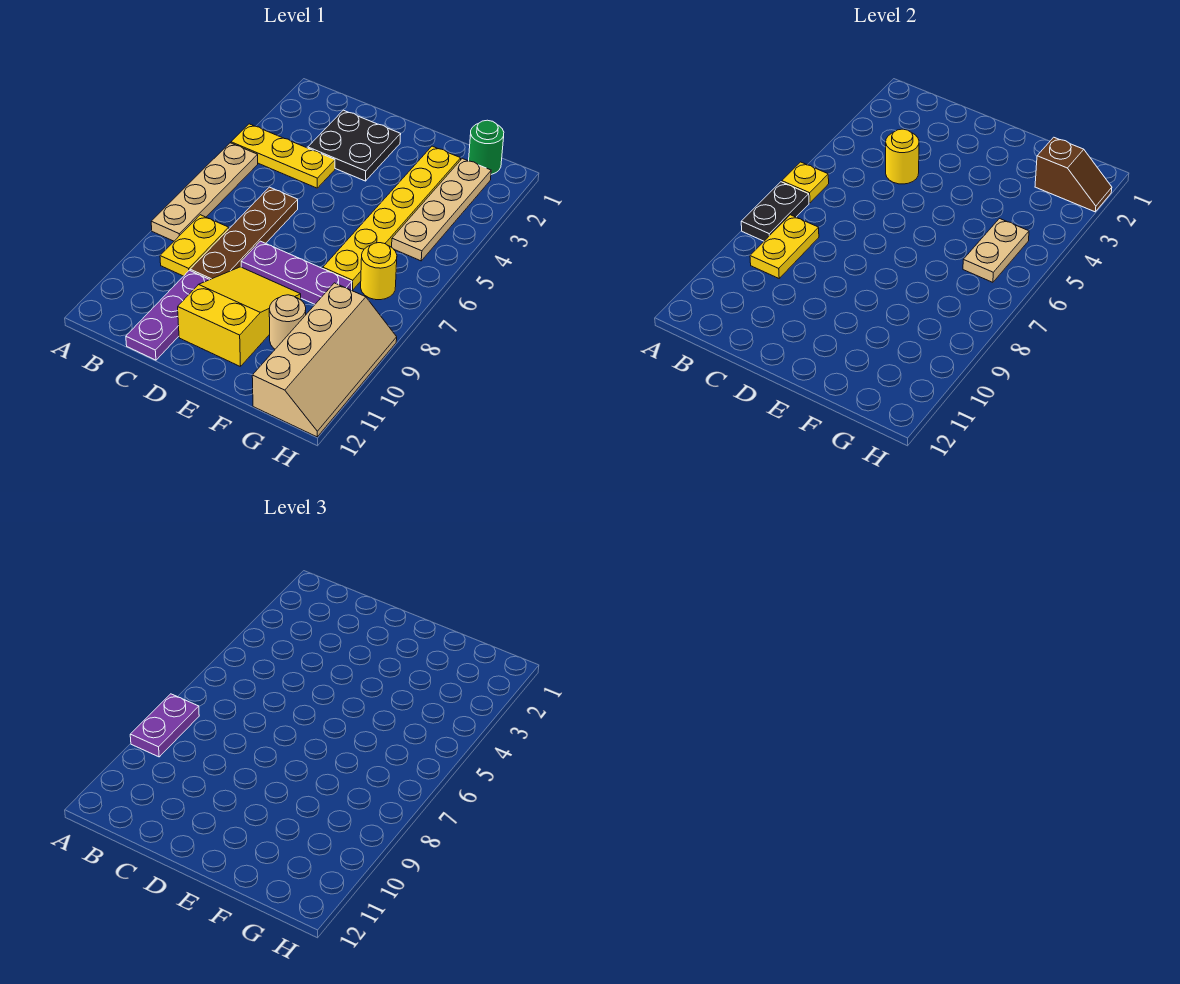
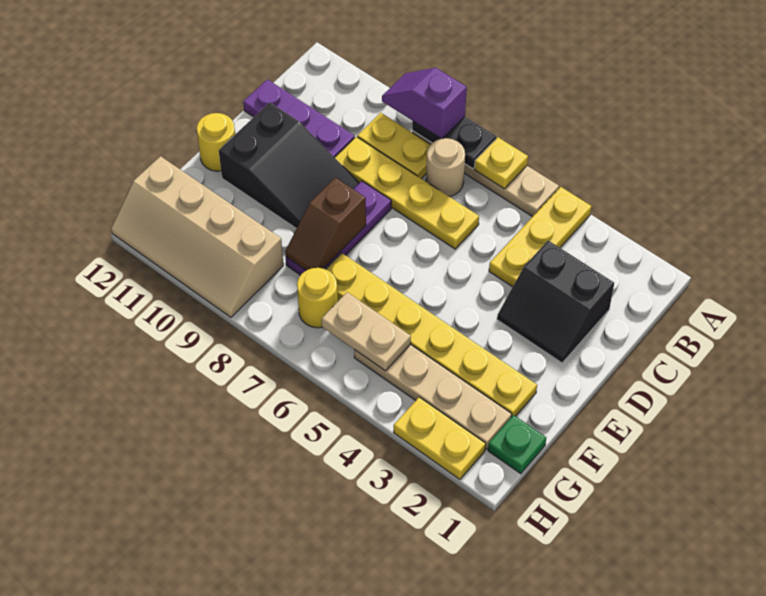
purple plate A8:A9 level 3 -> purple slope A8:A9 level 3 top 8
yellow plate B8:B9 level 2 -> yellow plate H2:H3 level 1
black plate C2:D3 level 1 -> black slope C2:D3 level 1 top C
yellow round brick C4 level 2 -> yellow round brick E12 level 1
brown plate C6:C9 level 1 -> yellow plate C6:C9 level 1
yellow slope D9:E11 level 1 top 11 -> black slope D9:E11 level 1 top 11
tan round brick F10 level 1 -> tan round brick B7 level 1
green round brick G1 level 1 -> green plate G1 level 1
brown slope G2:H2 level 2 top G -> brown slope E8:F8 level 2 top E

